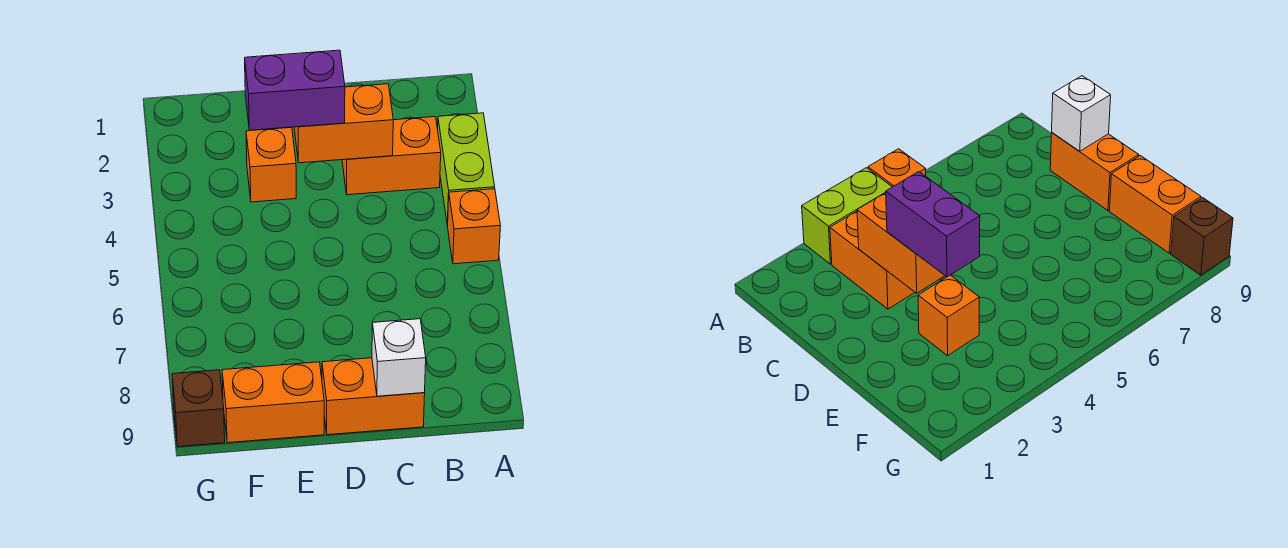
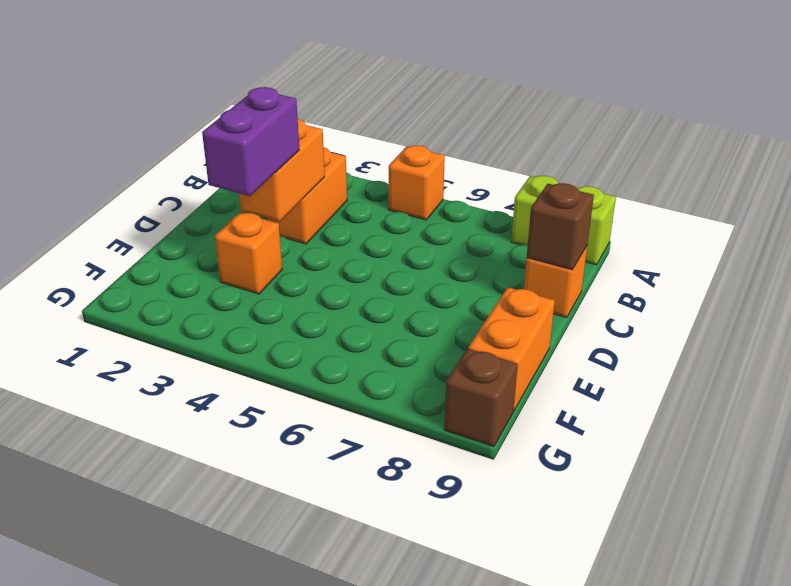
lime brick A3:A4 level 1 -> lime brick A8:A9 level 1
orange brick C9:D9 level 1 -> orange brick C9 level 1
white brick C9 level 2 -> brown brick C9 level 2

